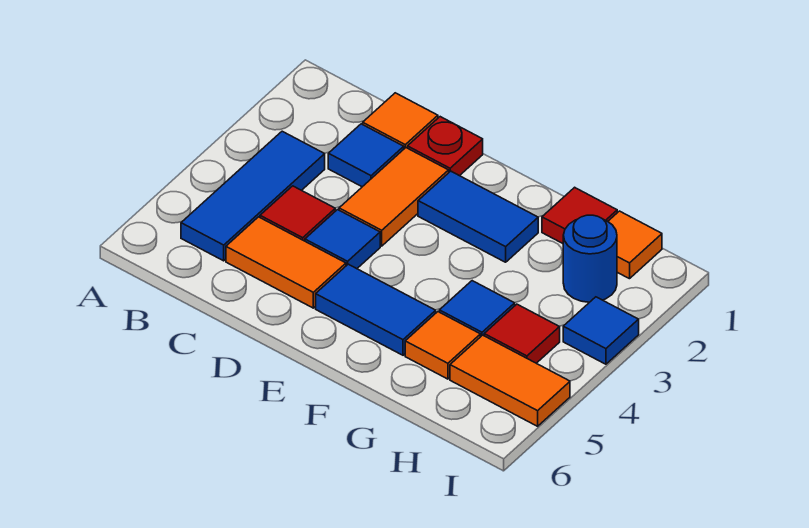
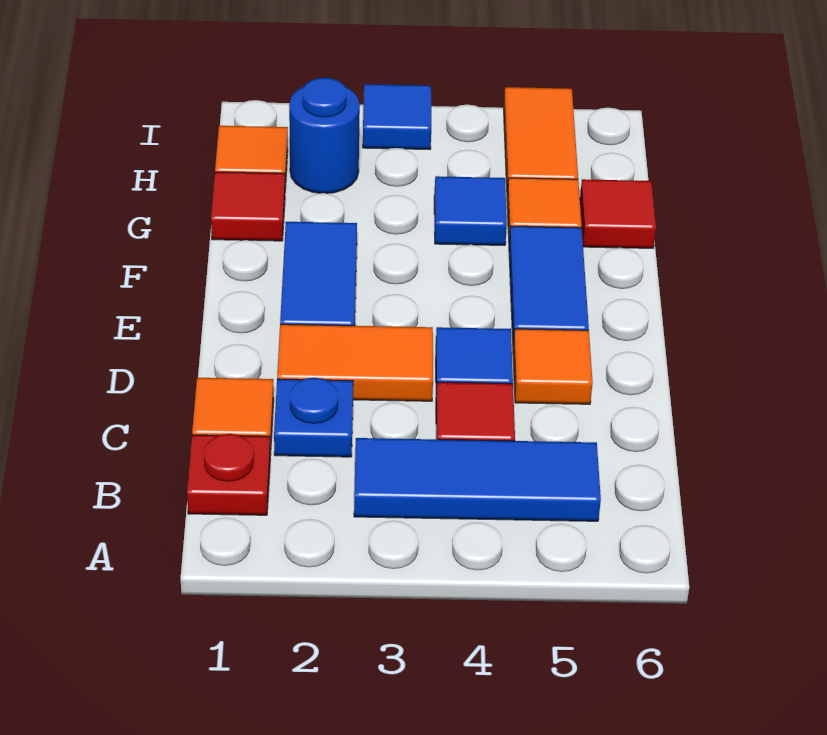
blue tile C2 level 1 -> blue plate C2 level 1
orange tile C5:D5 level 1 -> orange tile D5 level 1
red plate D1 level 1 -> red plate B1 level 1
red tile H4 level 1 -> red tile G6 level 1

